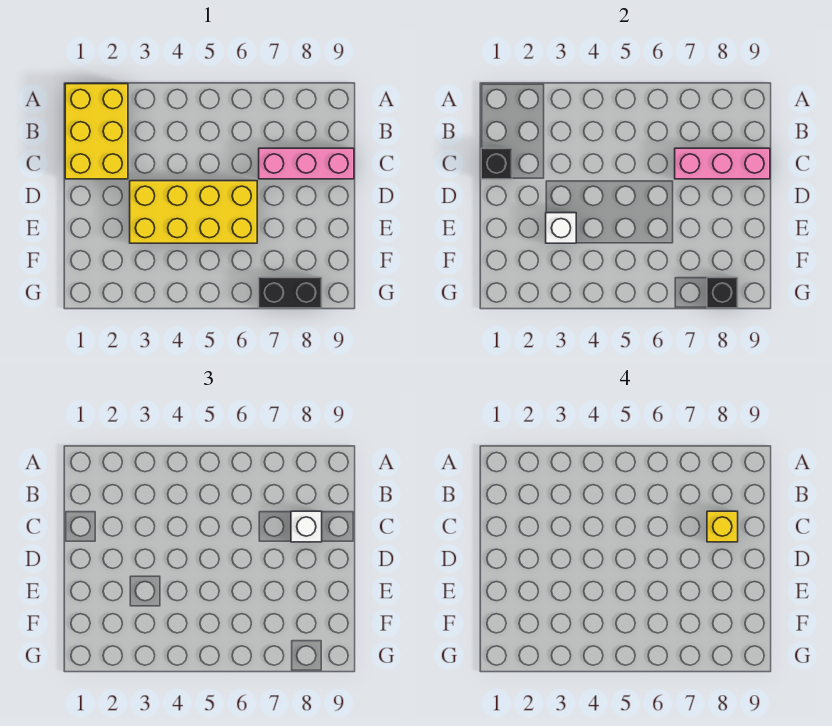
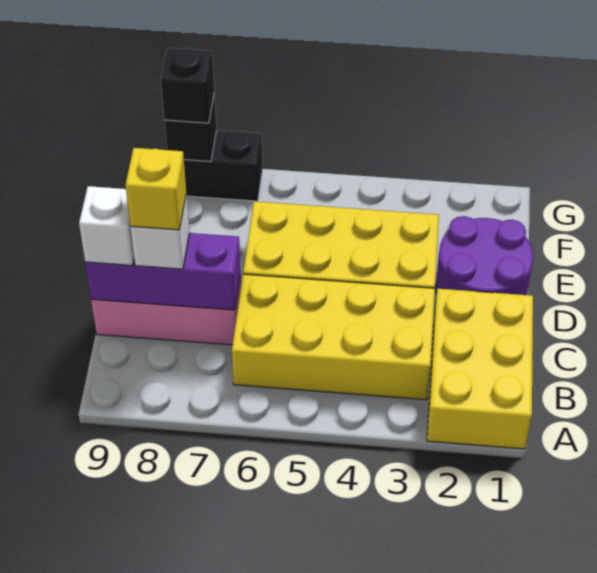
none -> yellow brick B3:C6 level 1
black brick C1 level 2 -> black brick G8 level 3
pink brick C7:C9 level 2 -> purple brick C7:C9 level 2
none -> purple round brick D1:E2 level 1
white brick E3 level 2 -> white brick C9 level 3

